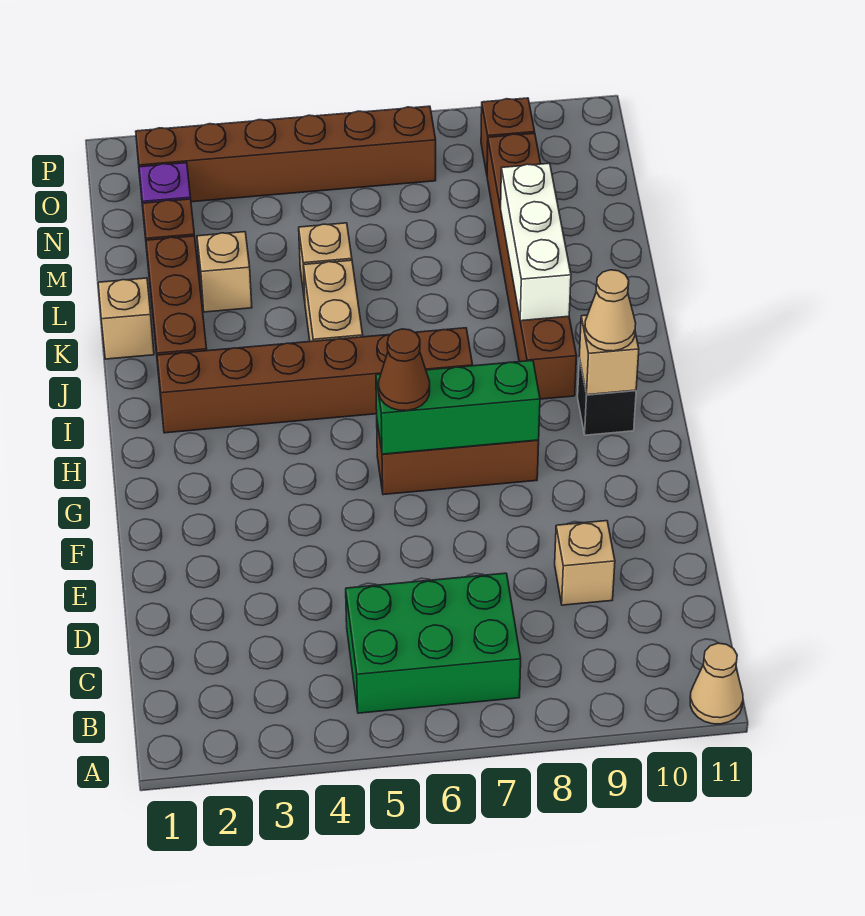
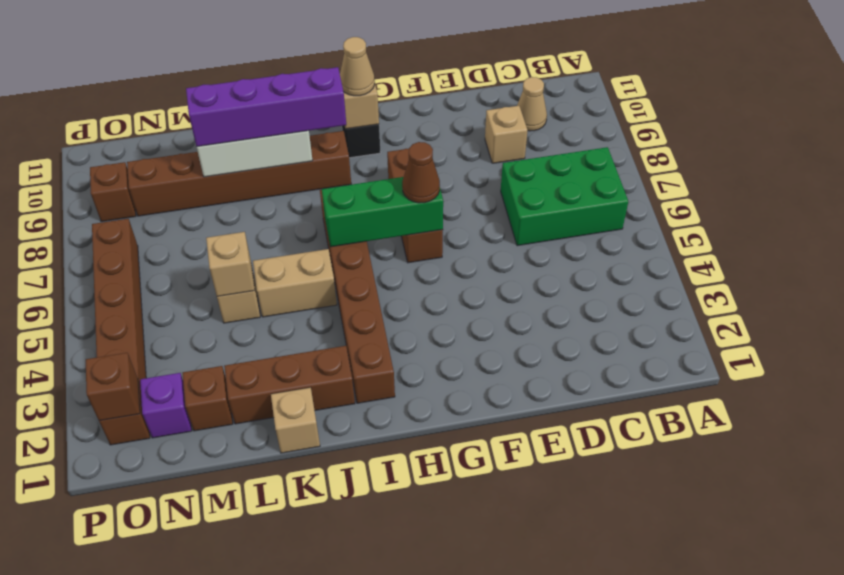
tan cone A11 level 1 -> tan cone C10 level 1
green brick B5:C7 level 1 -> green brick B6:D7 level 1
green brick G6:G8 level 2 -> green brick G6:I6 level 2
none -> purple brick I9:L9 level 3
tan brick L3 level 1 -> tan brick L5 level 2
none -> brown brick O2 level 2

